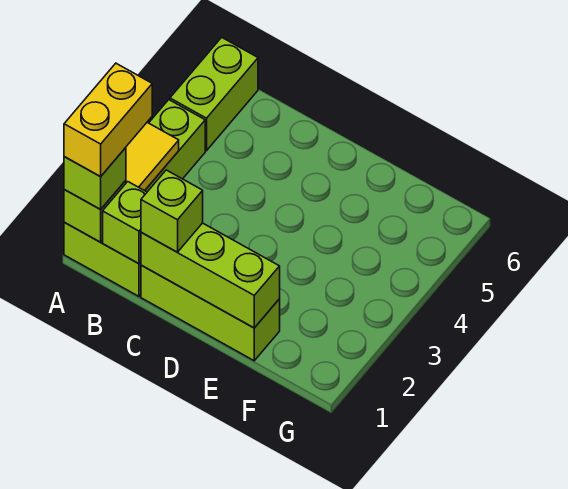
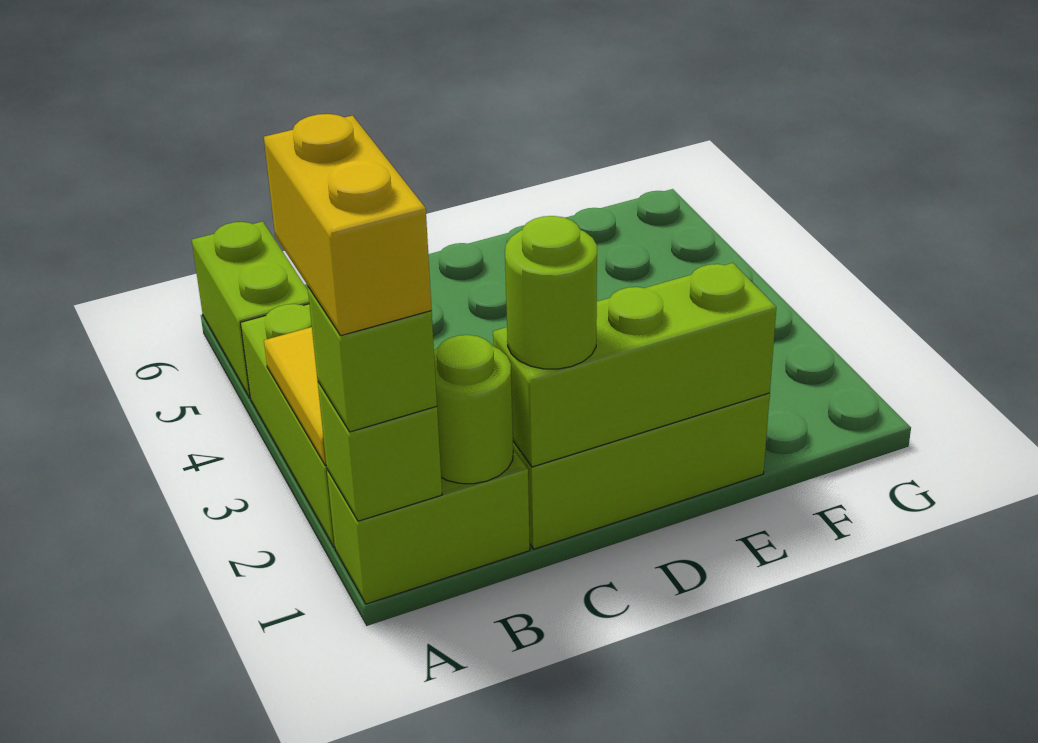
lime brick B1 level 2 -> lime round brick B1 level 2
lime brick C1 level 3 -> lime round brick C1 level 3

